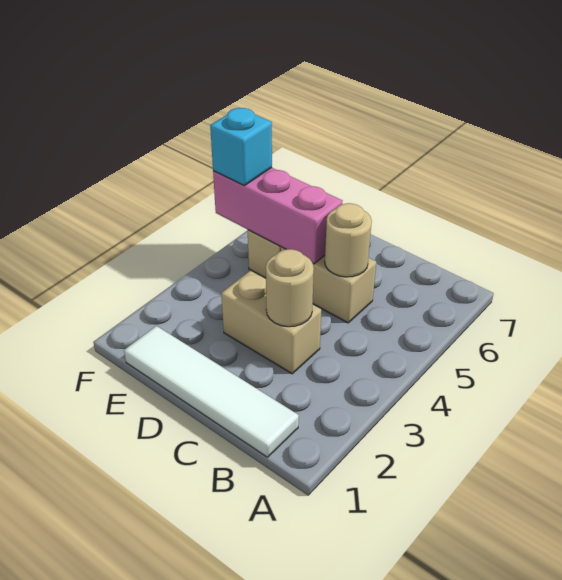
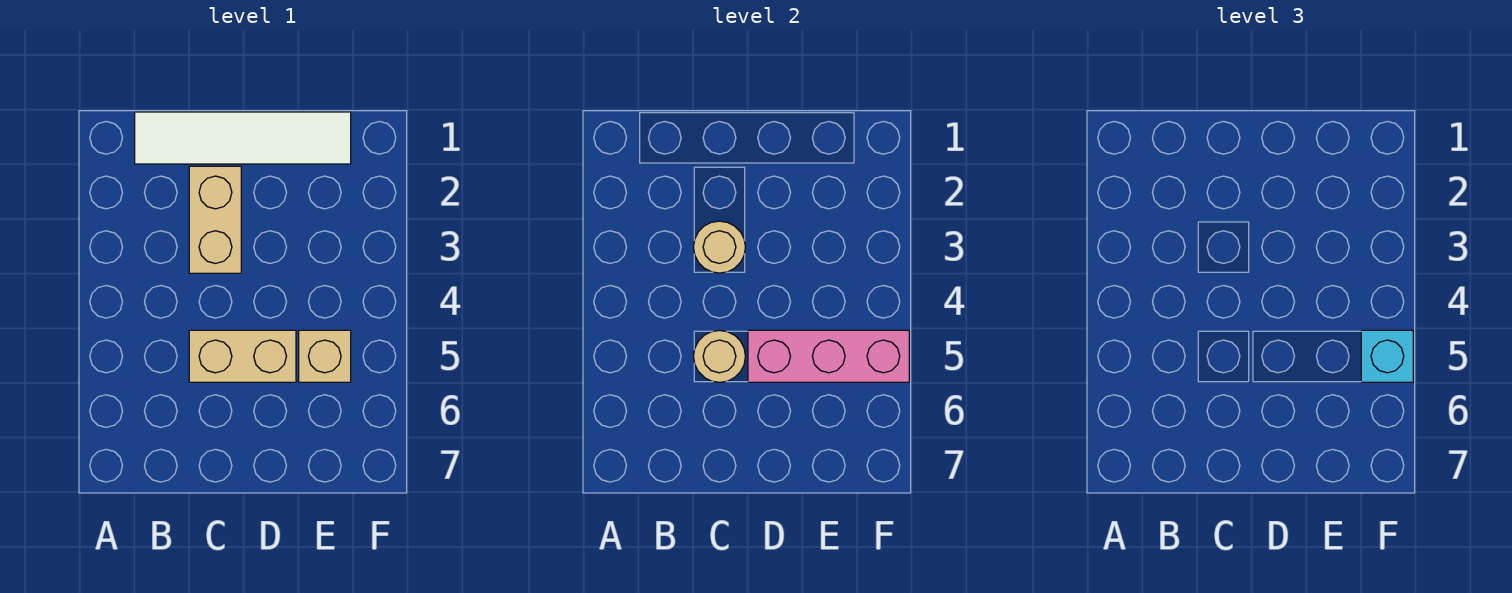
tan brick C3:D3 level 1 -> tan brick C2:C3 level 1

